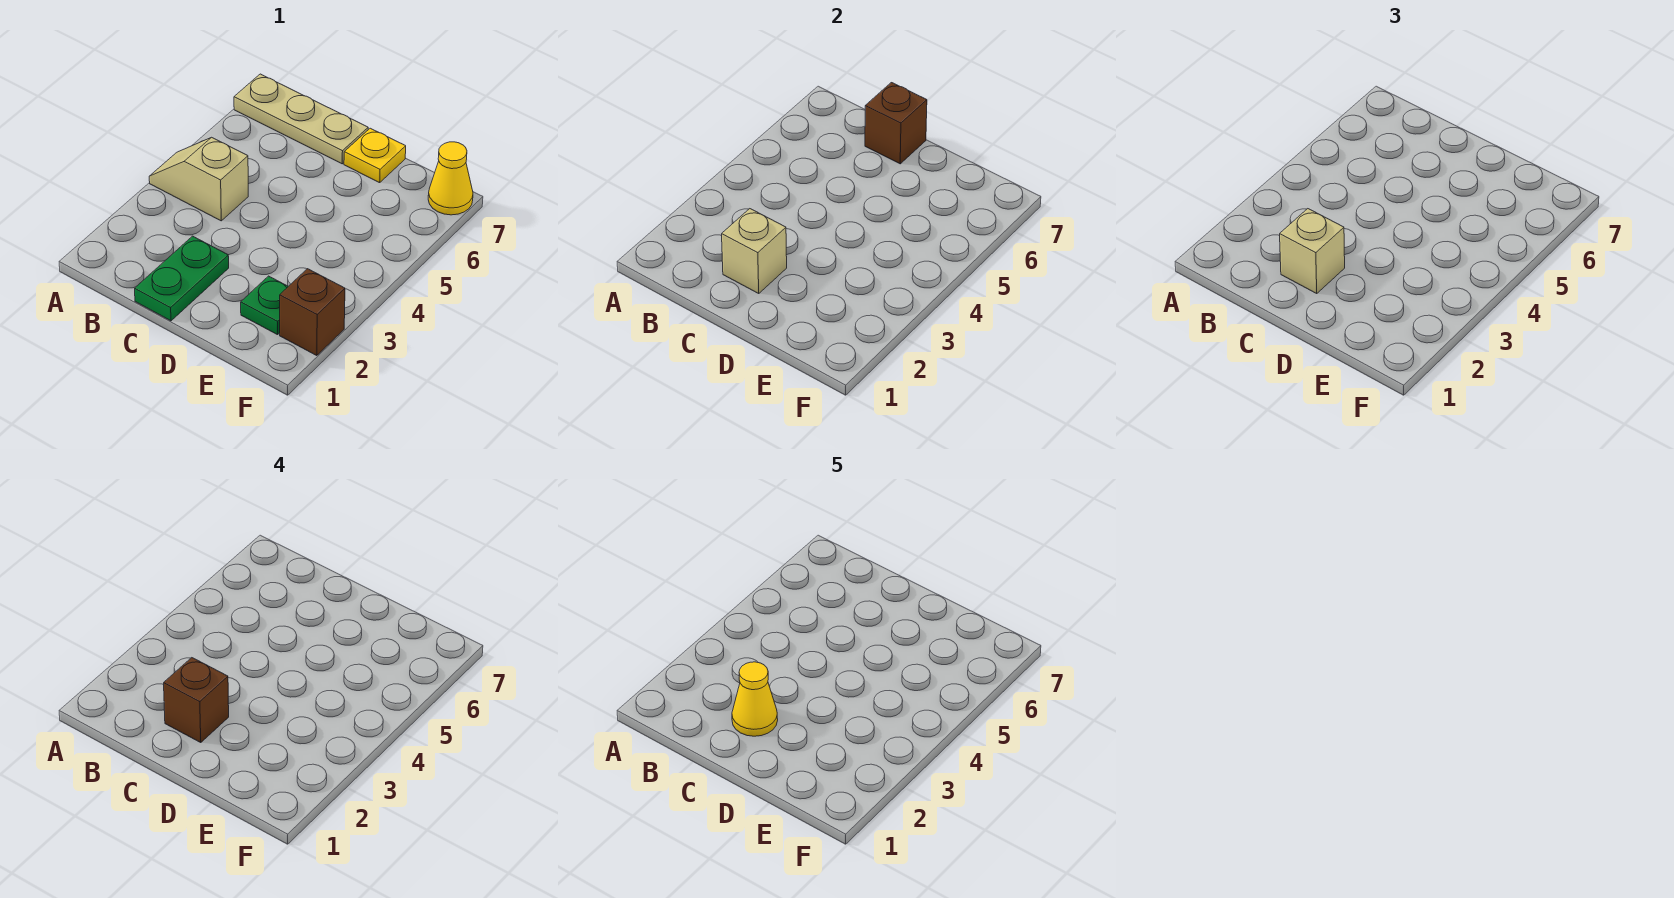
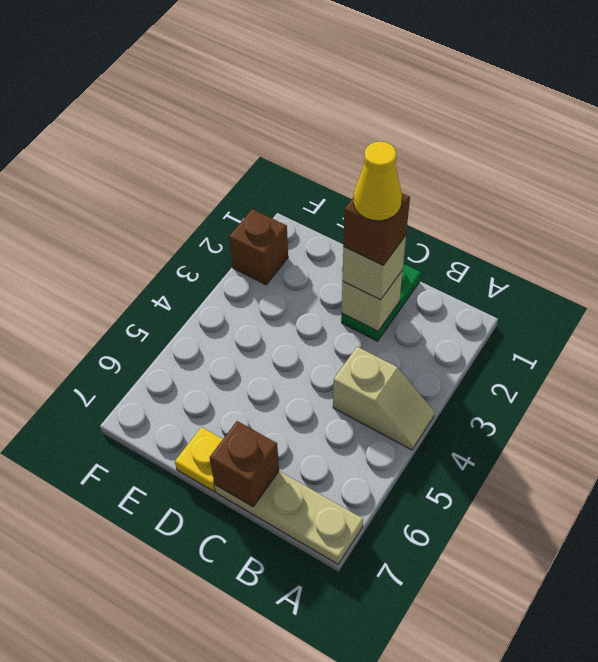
green plate E2 level 1 -> none
yellow cone F7 level 1 -> none

